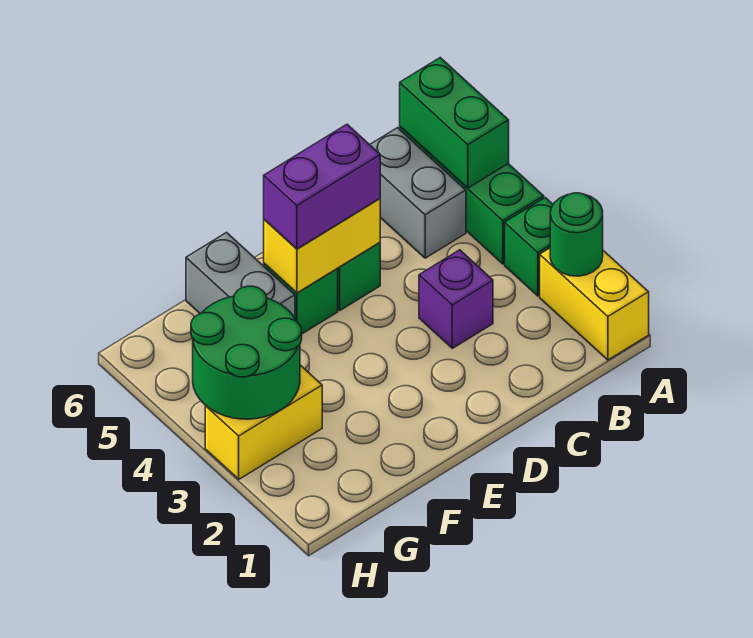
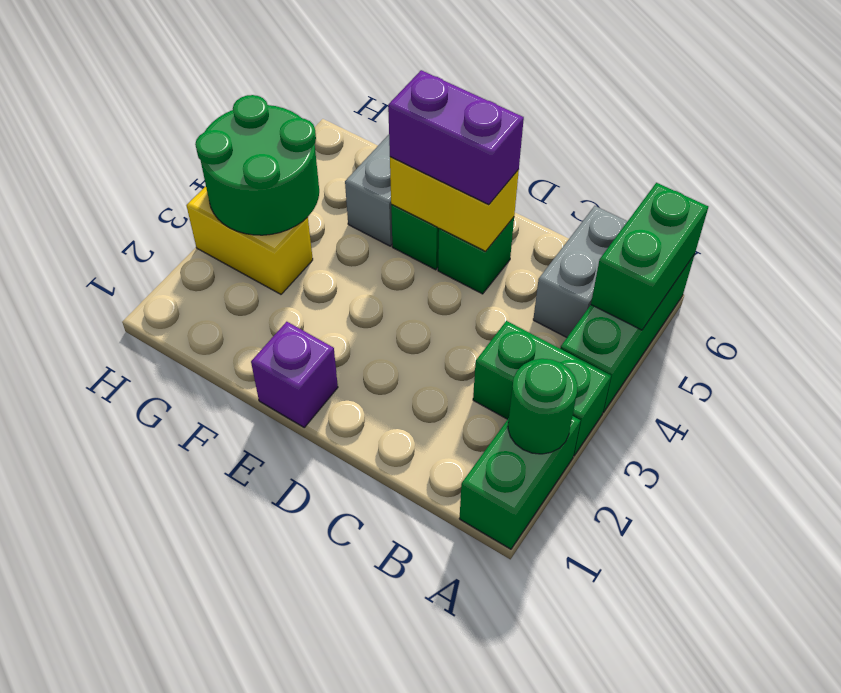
yellow brick A1:A2 level 1 -> green brick A1:A2 level 1
green brick A3 level 1 -> green brick A3:B3 level 1
purple brick C3 level 1 -> purple brick E1 level 1

